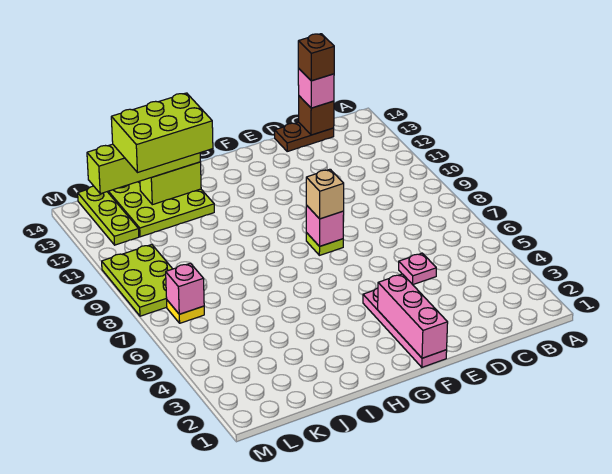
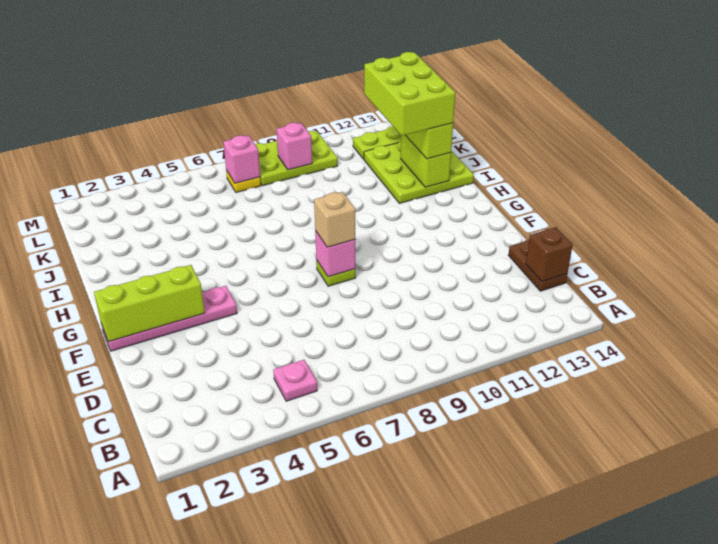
pink brick C14 level 3 -> pink brick L9 level 2
brown brick C14 level 4 -> none
pink plate D5 level 1 -> pink plate B5 level 1
pink brick F1:F3 level 2 -> lime brick F1:F3 level 2

